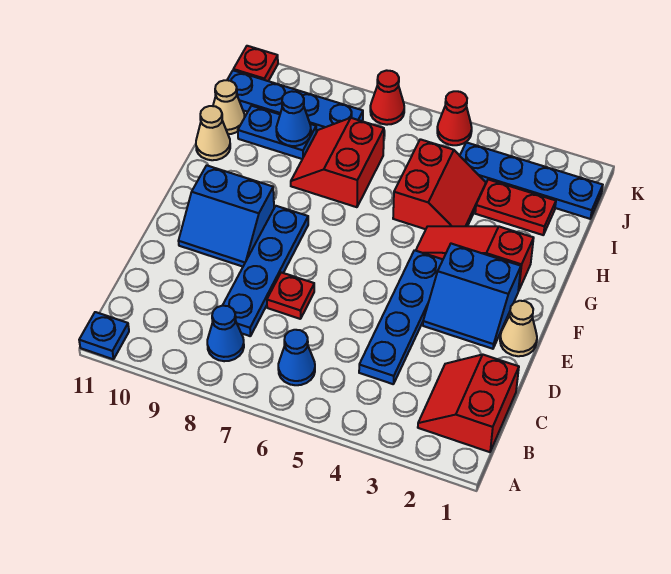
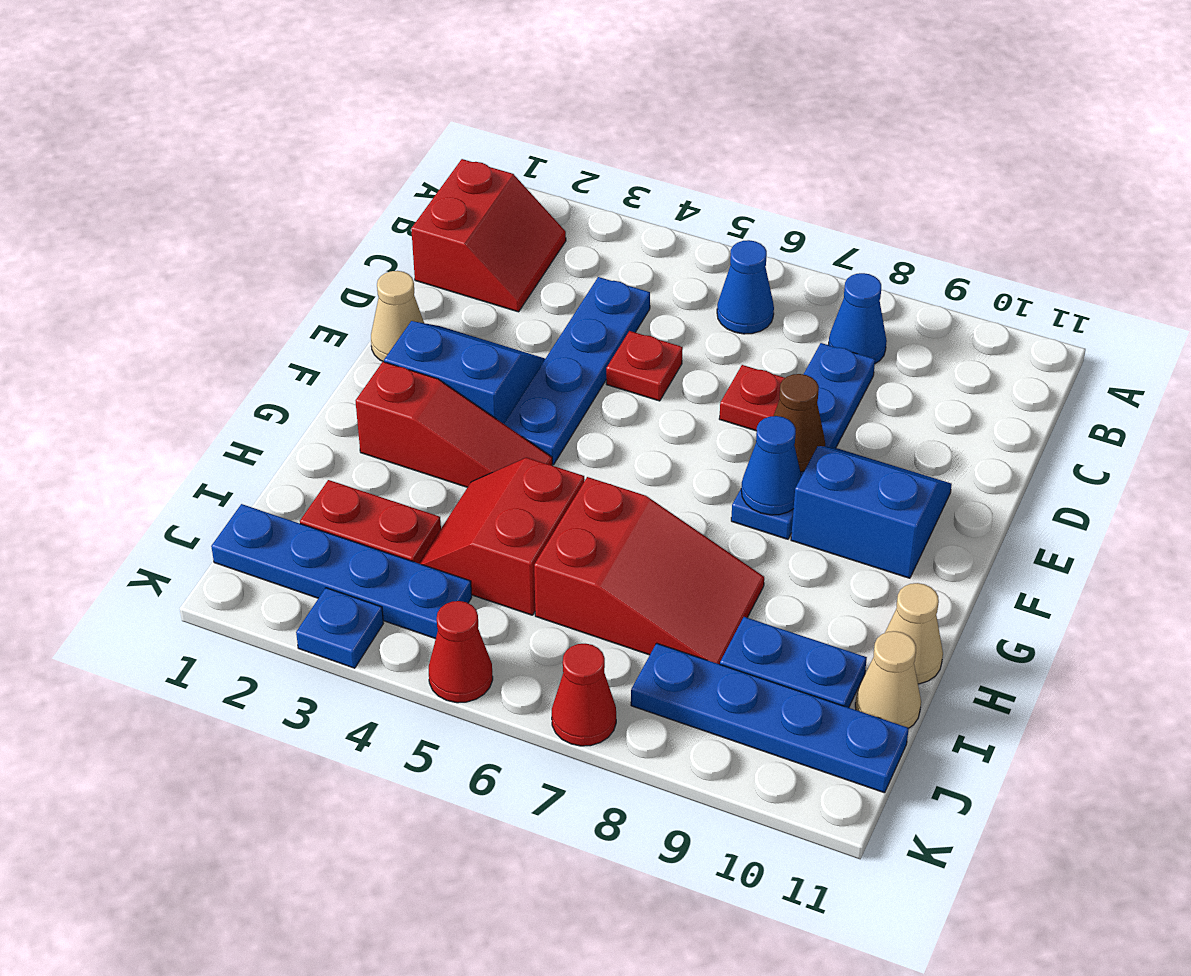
blue plate A11 level 1 -> blue plate K3 level 1
none -> brown cone E8 level 2
red slope H7:I8 level 1 top 7 -> red slope H6:I8 level 1 top 6
blue cone I9 level 2 -> blue cone F8 level 2
red plate K11 level 1 -> red plate D5 level 1

